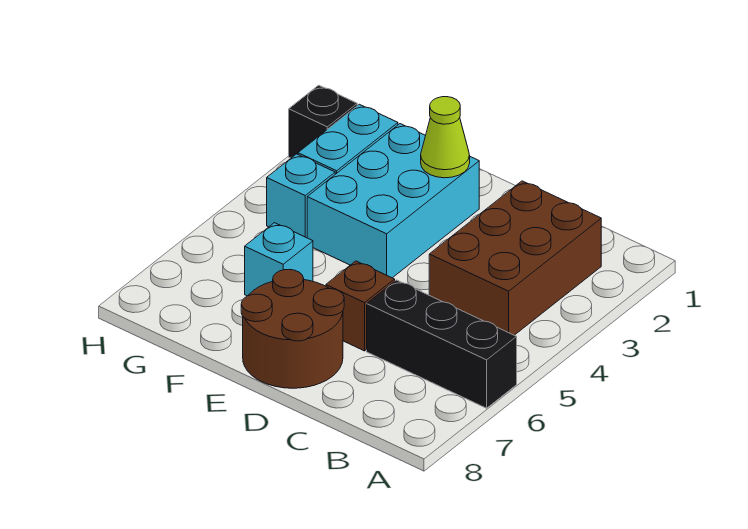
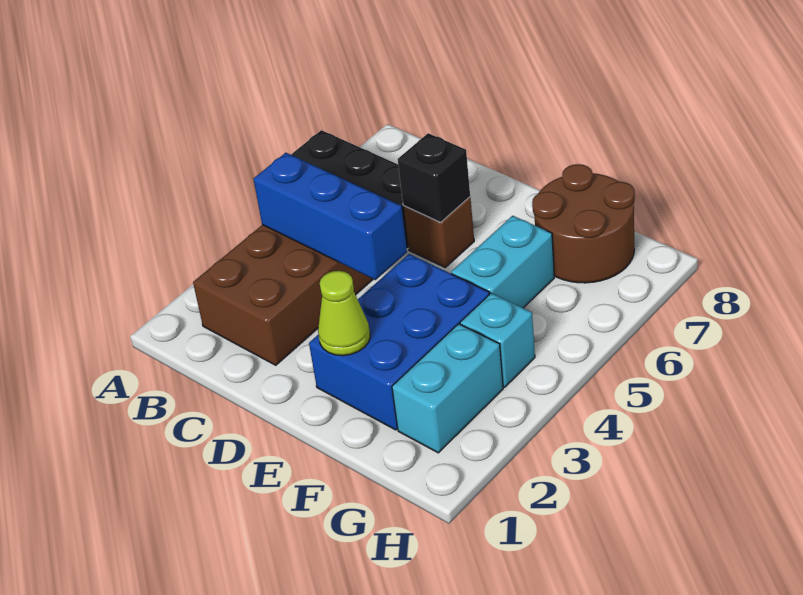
none -> blue brick B4:D4 level 2
brown round brick D7:E8 level 1 -> brown round brick F7:G8 level 1
cyan brick E2:F4 level 1 -> blue brick E2:F4 level 1
cyan brick F6 level 1 -> cyan brick F5:F6 level 1
black brick H2 level 1 -> black brick D6 level 2

